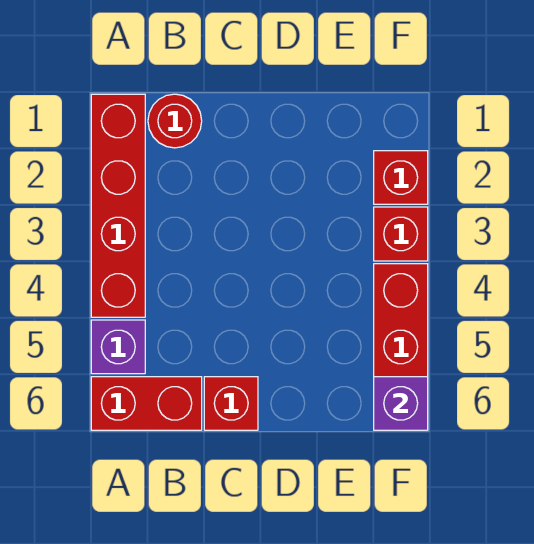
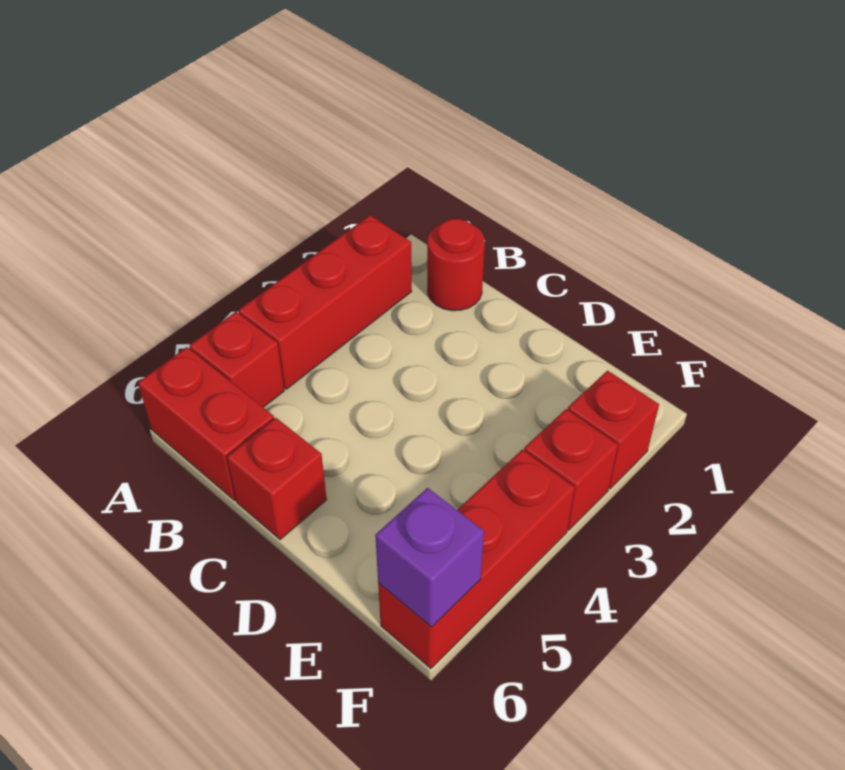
red brick A1:A4 level 1 -> red brick A2:A4 level 1
purple brick A5 level 1 -> red brick A5 level 1

